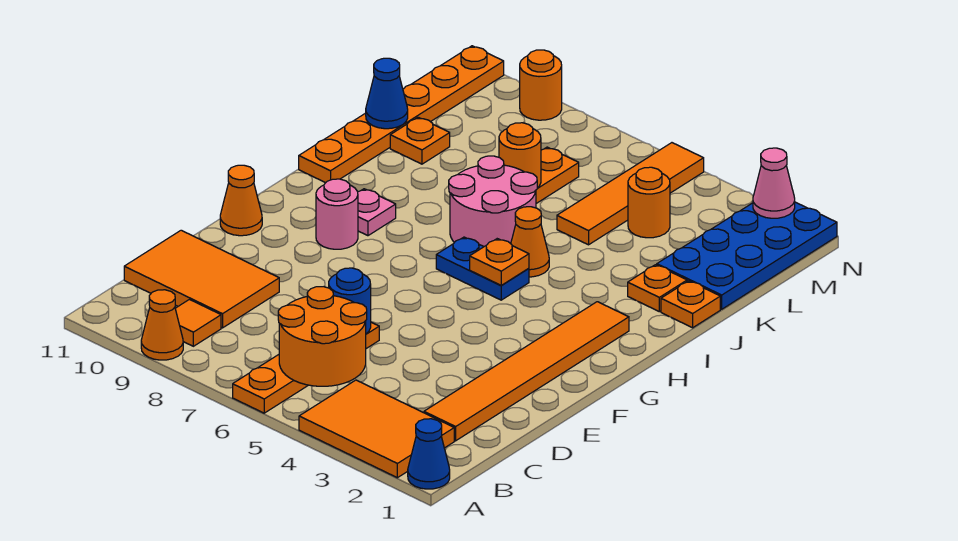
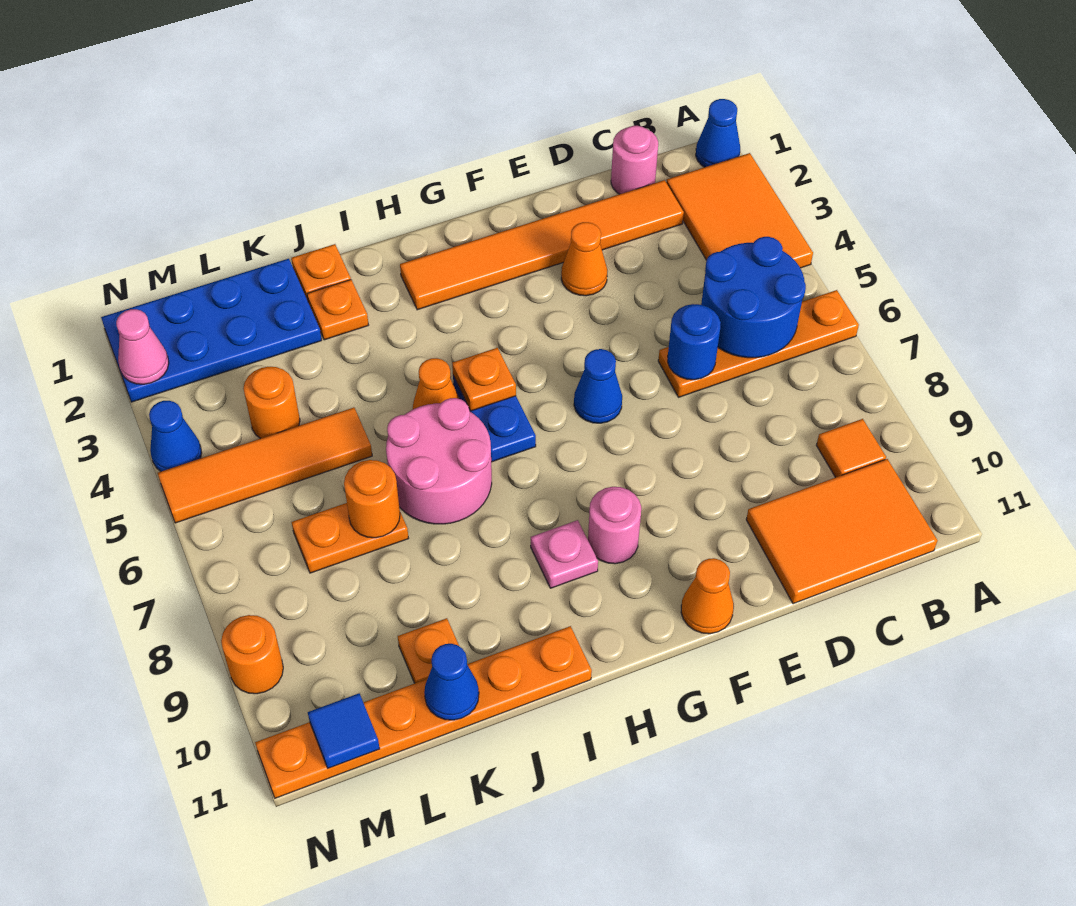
orange cone A9 level 1 -> orange cone E3 level 1
orange round brick B5:C6 level 2 -> blue round brick B5:C6 level 2
none -> pink round brick C1 level 1
orange tile C9:D11 level 1 -> orange tile B10:D11 level 1
none -> blue cone F6 level 1
none -> blue tile M11 level 2
none -> blue cone N4 level 1

